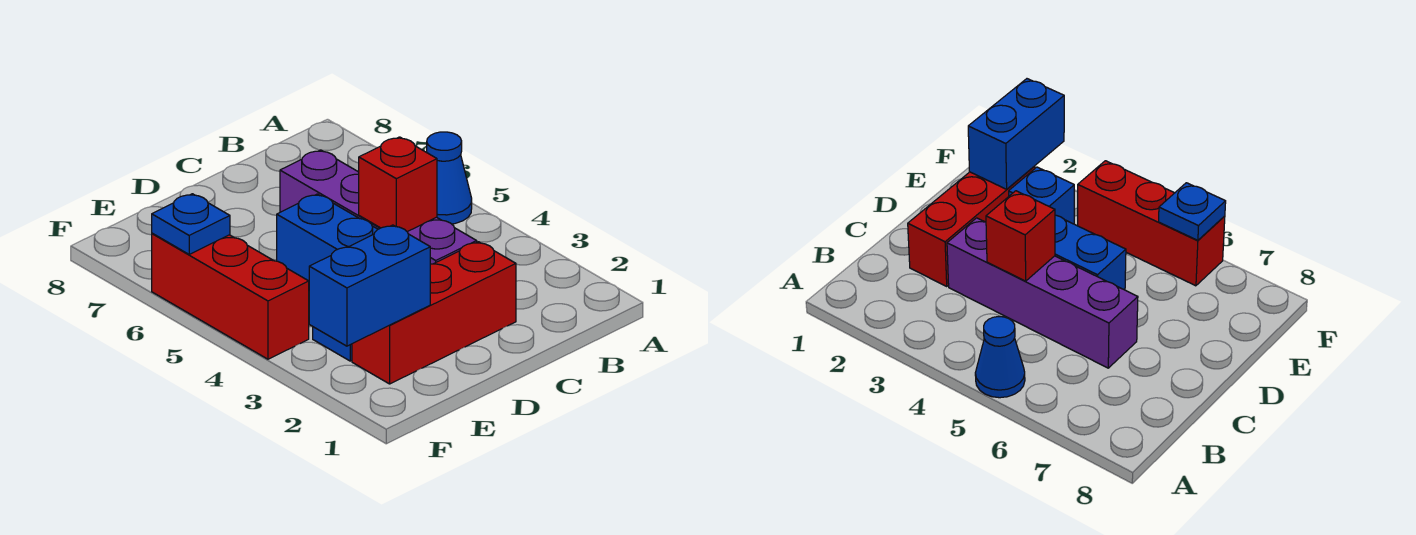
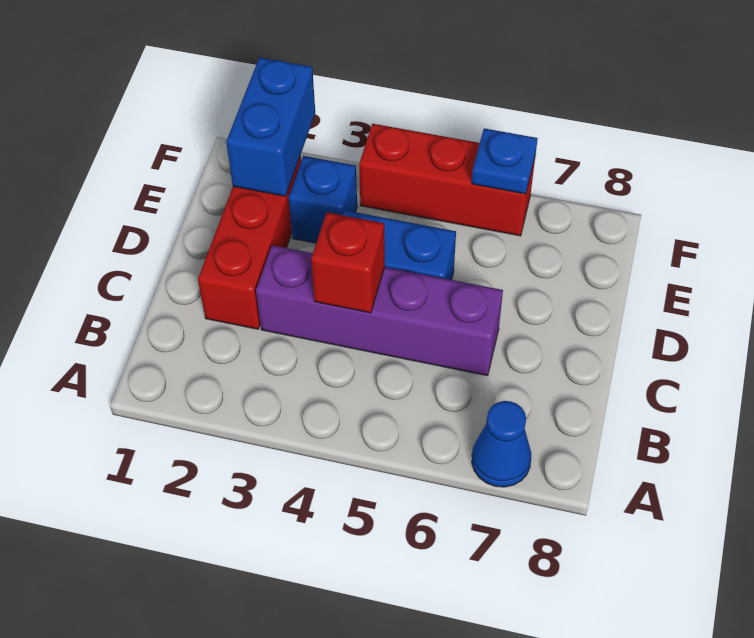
blue cone A5 level 1 -> blue cone A7 level 1

